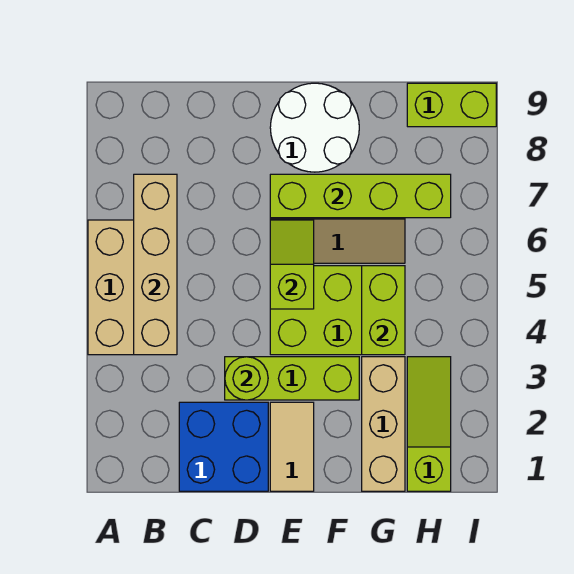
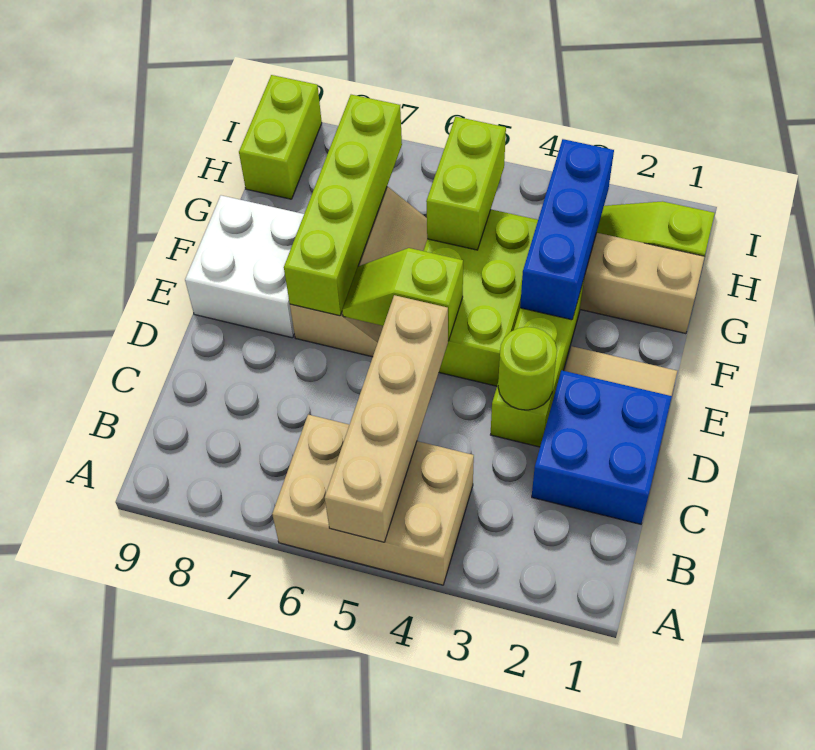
tan brick B4:B7 level 2 -> tan brick A5:D5 level 2
white round brick E8:F9 level 1 -> white brick E8:F9 level 1
none -> blue brick F3:H3 level 2
lime brick G4:G5 level 2 -> lime brick G5:H5 level 2

